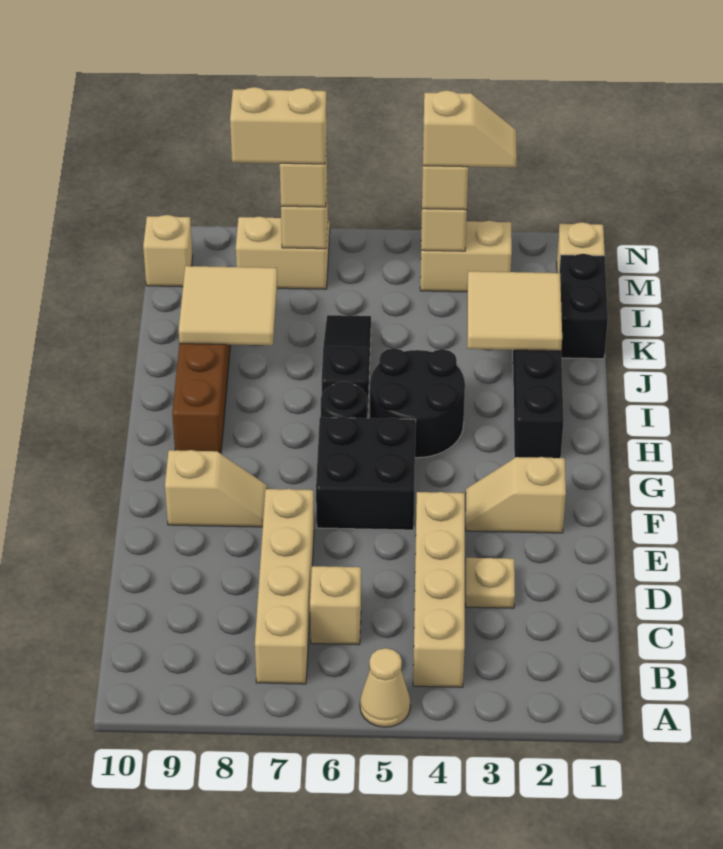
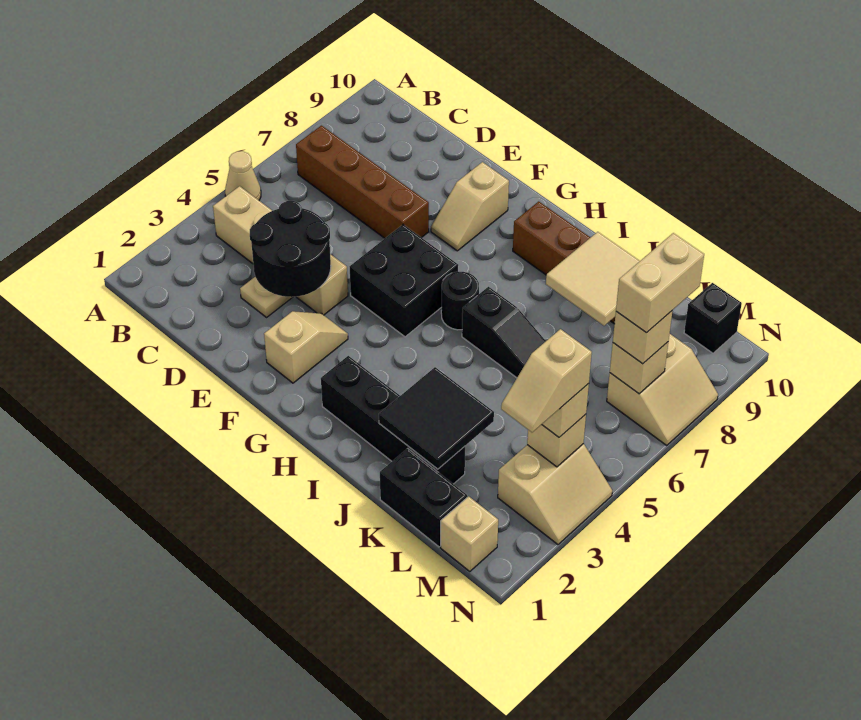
tan brick B7:E7 level 1 -> brown brick B7:E7 level 1
tan brick C6 level 1 -> none
black round brick H4:I5 level 1 -> black round brick D3:E4 level 2
tan tile J2:K3 level 2 -> black tile J2:K3 level 2
tan brick M10 level 1 -> black brick M10 level 1

